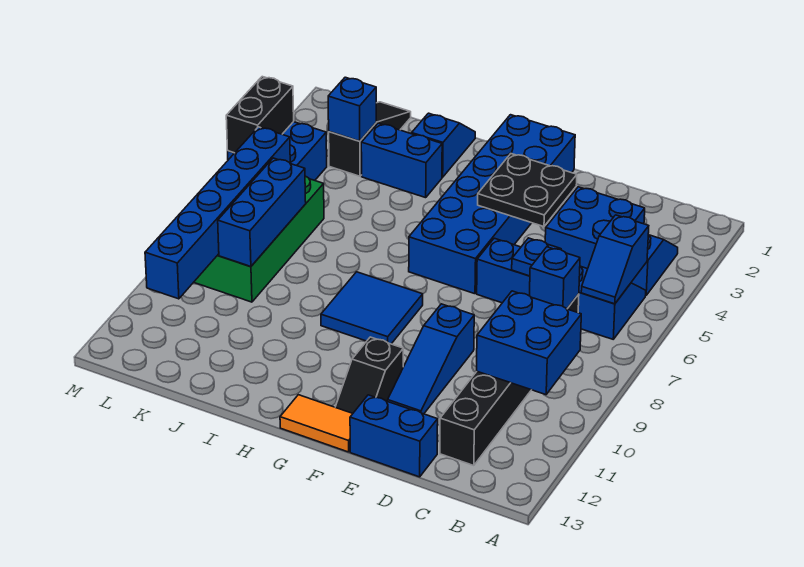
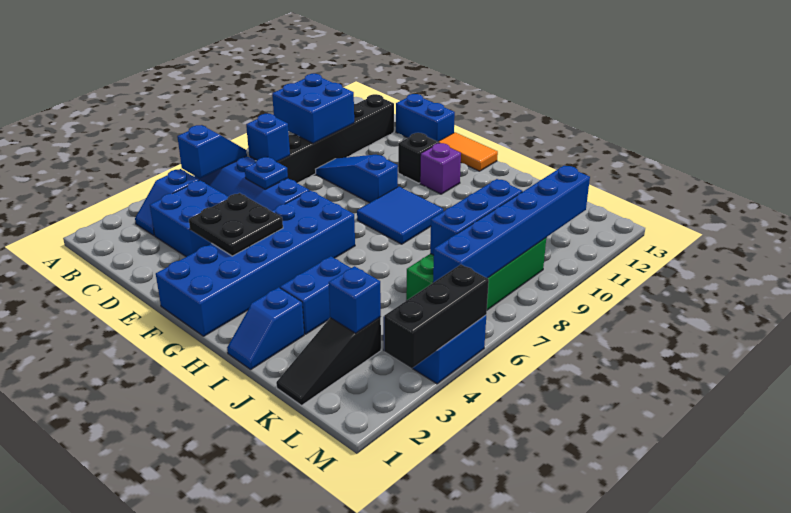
blue slope E9:E11 level 1 top 9 -> blue slope D9:F9 level 1 top F
none -> purple brick G11 level 1
blue brick I3:J3 level 1 -> blue brick I3:I4 level 1
black brick M4:M5 level 2 -> black brick M3:M5 level 2

